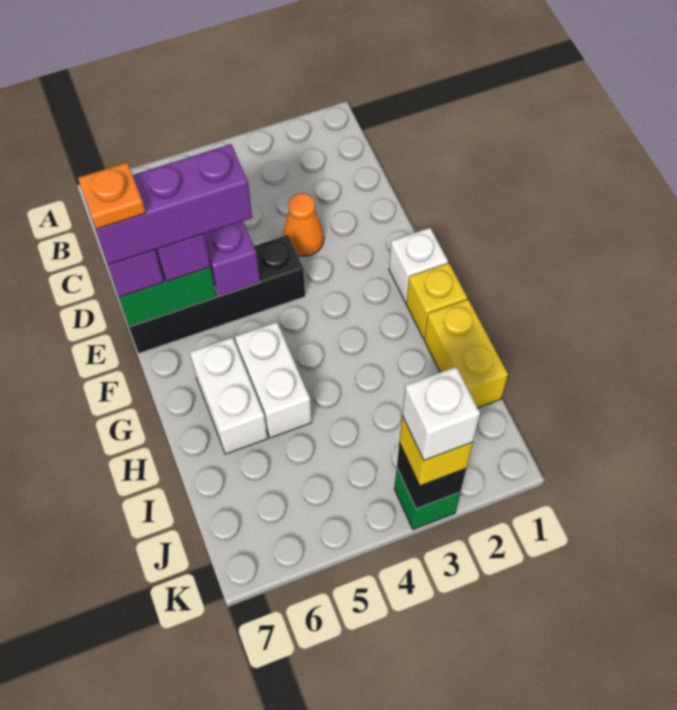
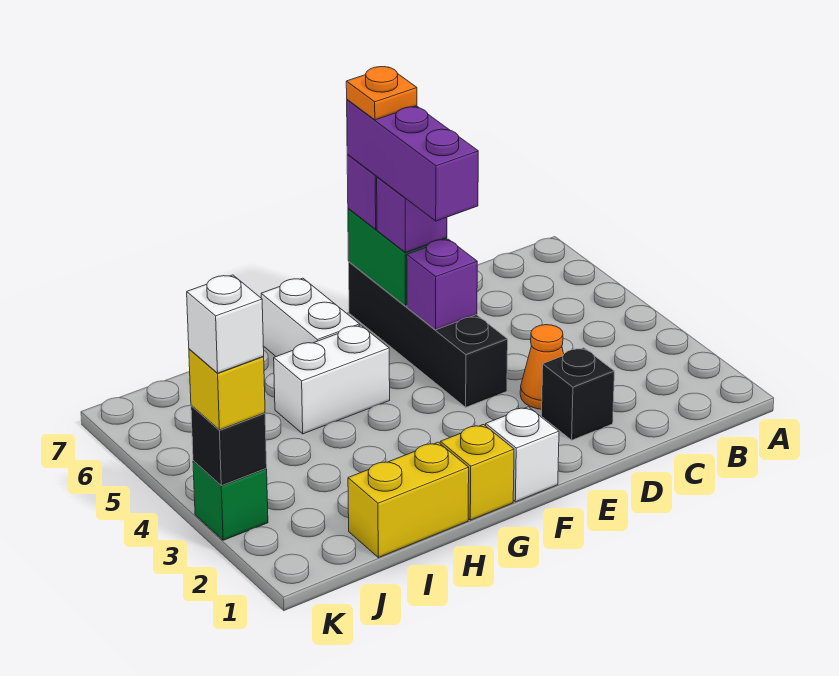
none -> black brick D2 level 1
white brick G6:H6 level 1 -> white brick G6:G7 level 1

